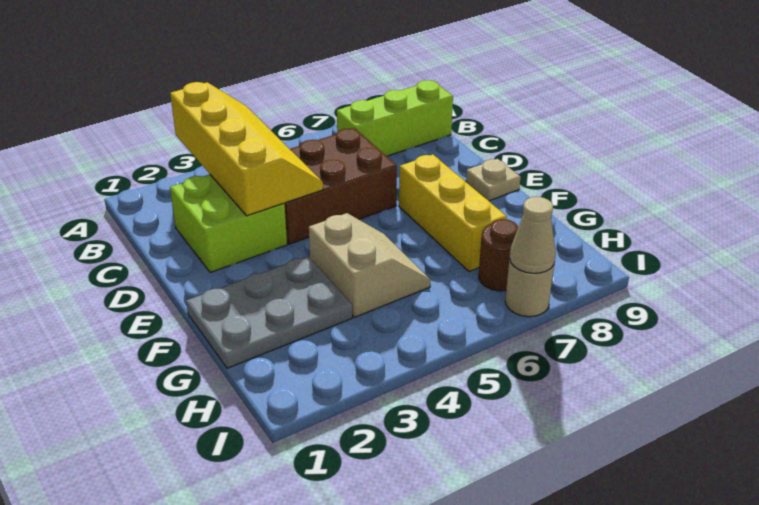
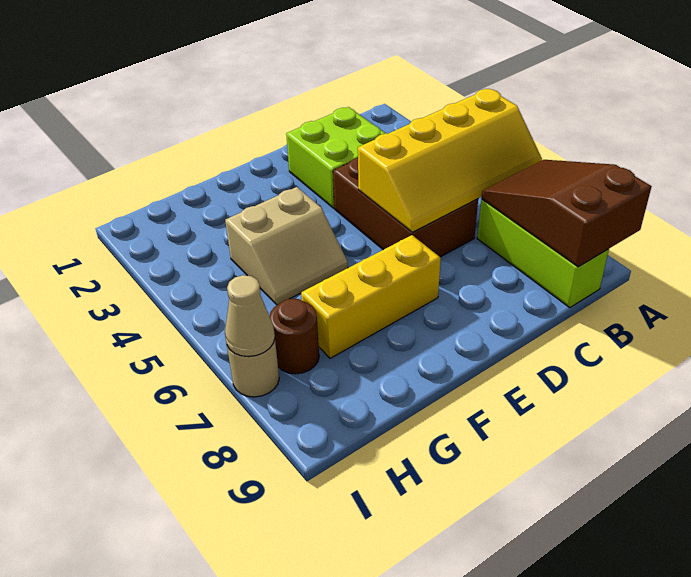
yellow slope A3:D4 level 2 top 3 -> yellow slope A5:D6 level 2 top 5
none -> brown slope A7:B9 level 2 top 9
tan plate E9 level 1 -> none
grey plate F1:G3 level 1 -> none

